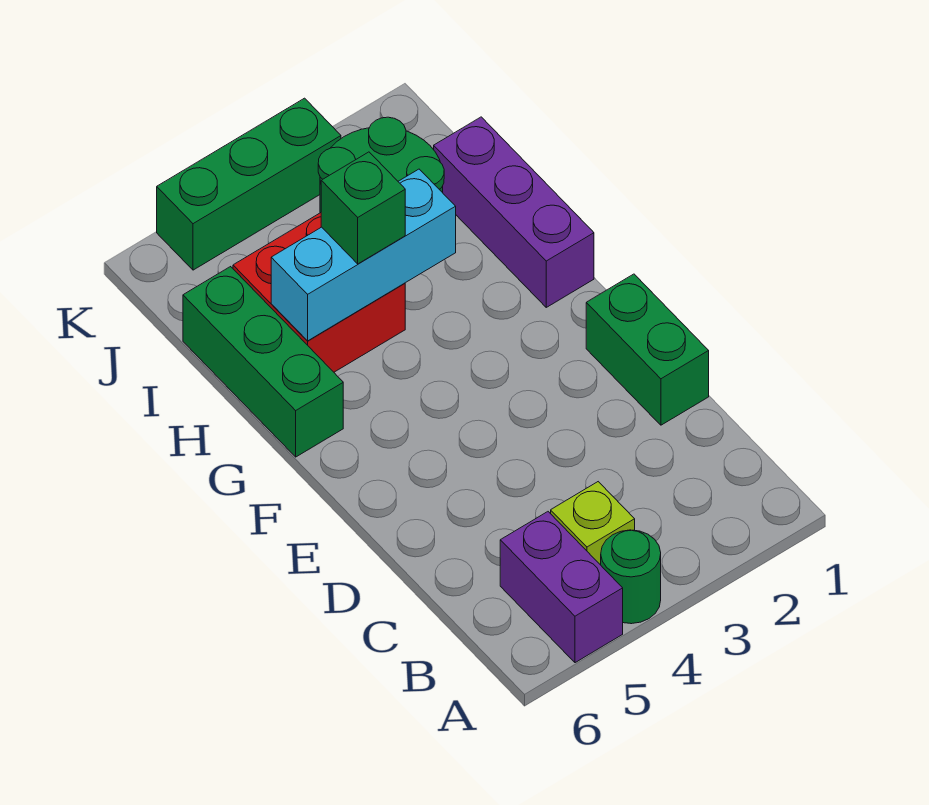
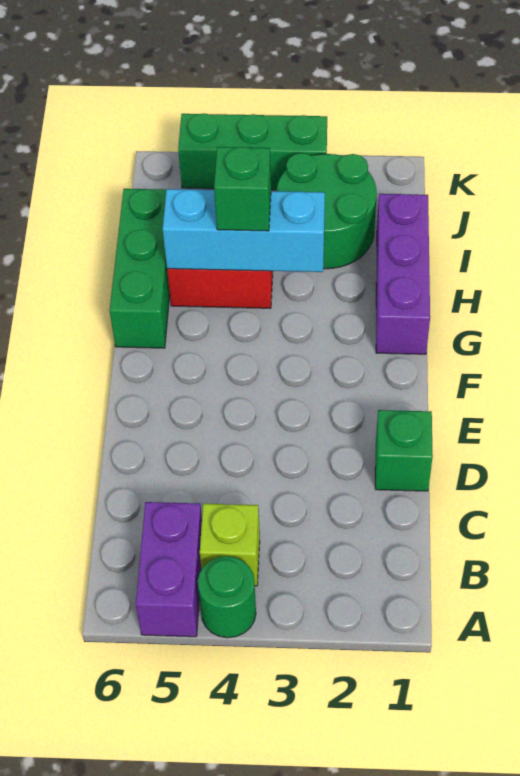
green brick D1:E1 level 1 -> green brick D1 level 1

